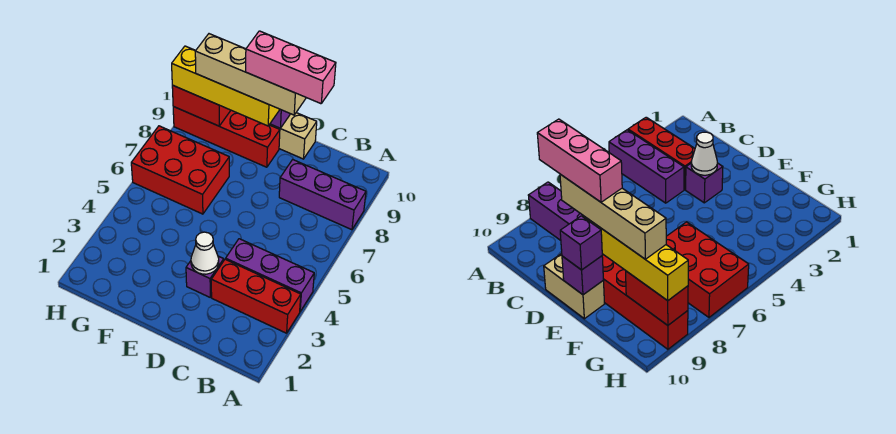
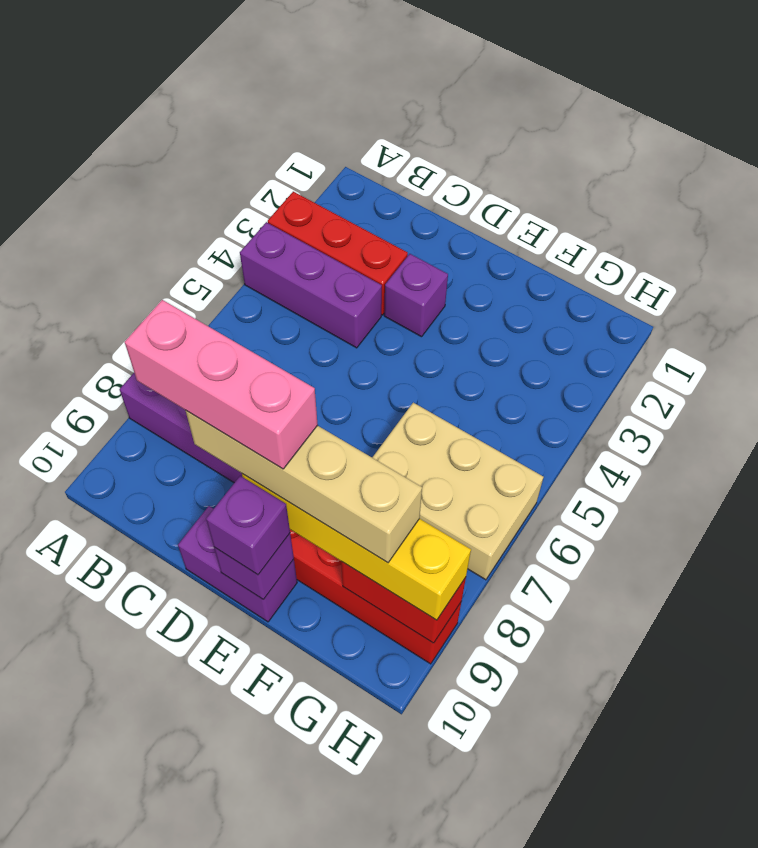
white cone D3 level 2 -> none
tan brick D10:E10 level 1 -> purple brick D10:E10 level 1
red brick F6:H7 level 1 -> tan brick F6:H7 level 1

